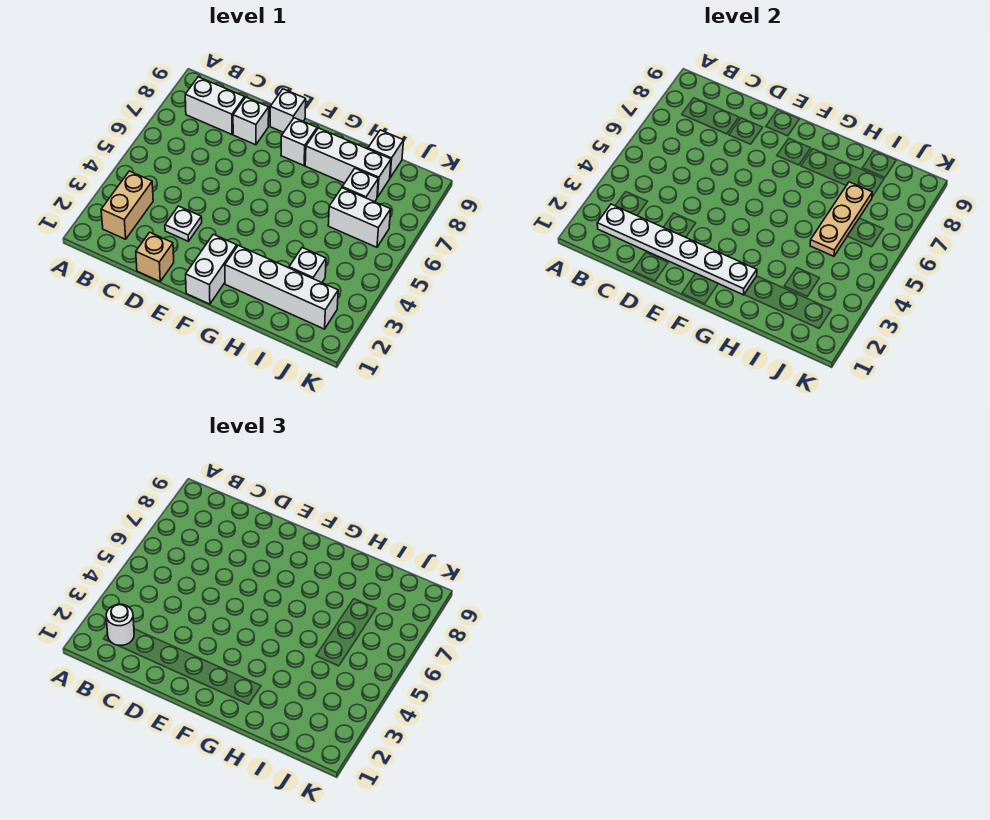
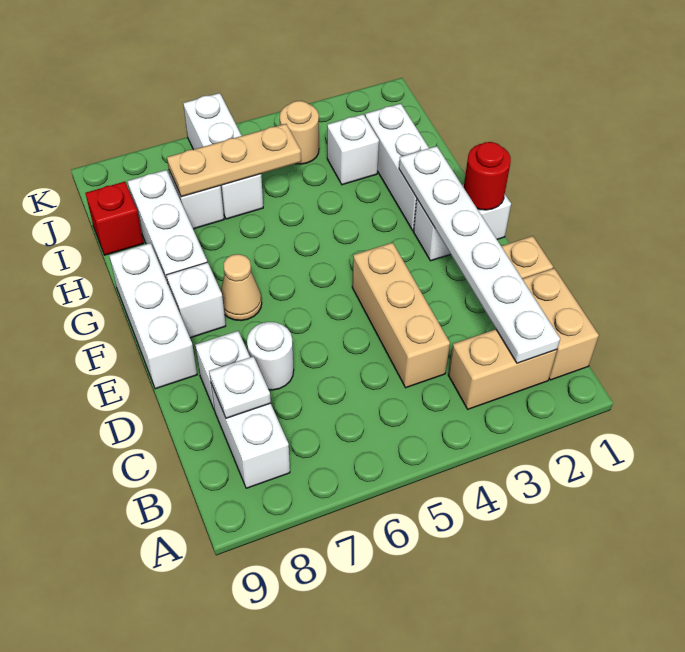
none -> tan brick B1:C1 level 1
white round brick B2 level 3 -> white round brick D7 level 1
none -> tan brick C4:E4 level 1
white plate D3 level 1 -> white plate C8 level 2
white brick E9 level 1 -> white brick E9:G9 level 1
none -> red round brick F1 level 2
none -> tan cone F7 level 1
white brick G2:J2 level 1 -> white brick G2:I2 level 1
white brick I6:J6 level 1 -> white brick I6:K6 level 1
white brick I9 level 1 -> red brick I9 level 1
none -> tan round brick J4 level 1

